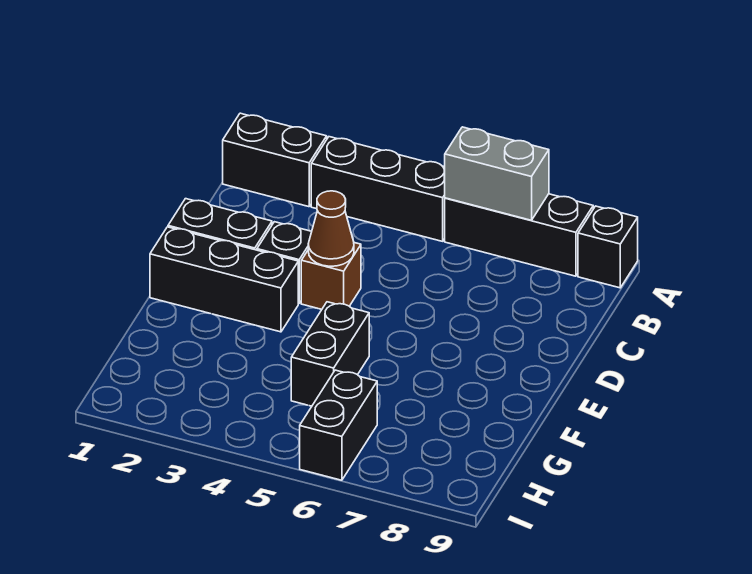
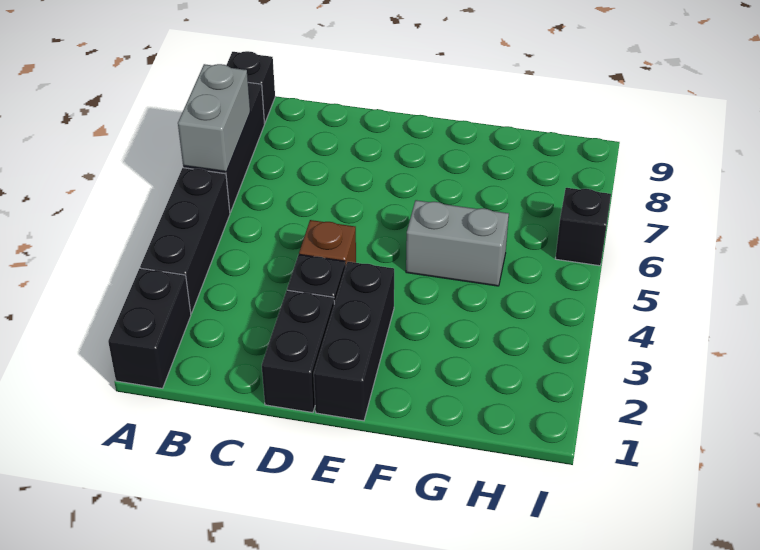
brown cone D4 level 2 -> none
black brick F5:G5 level 1 -> grey brick F5:G5 level 1
black brick H6:I6 level 1 -> black brick I6 level 1

